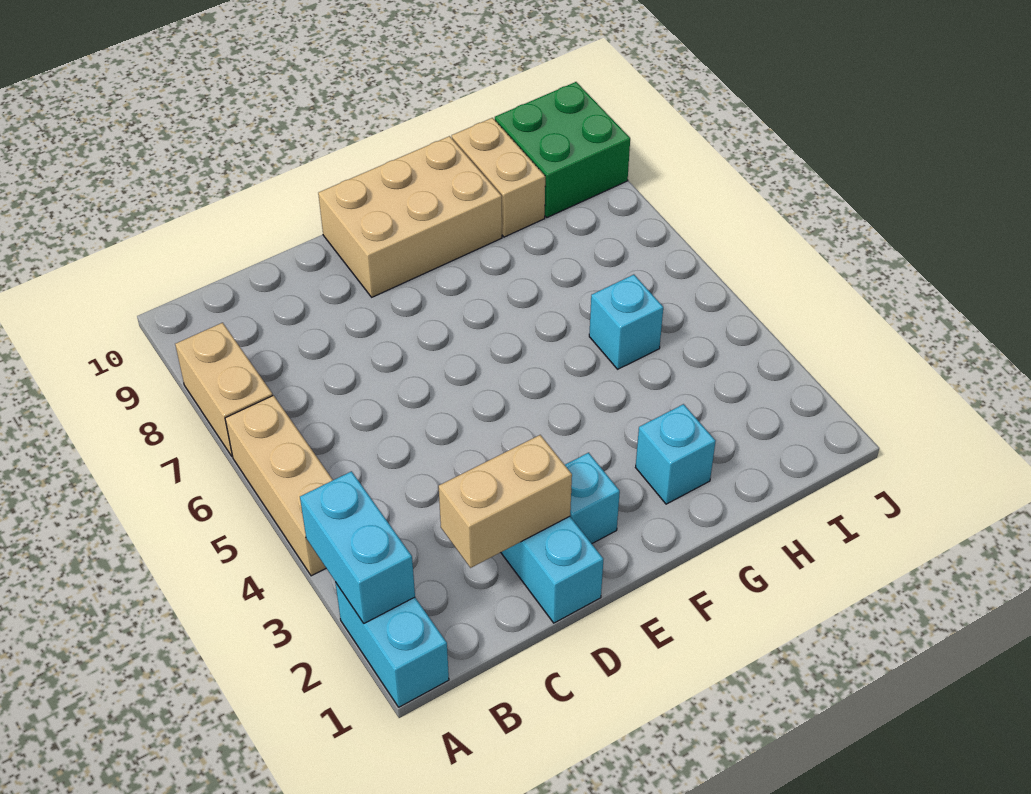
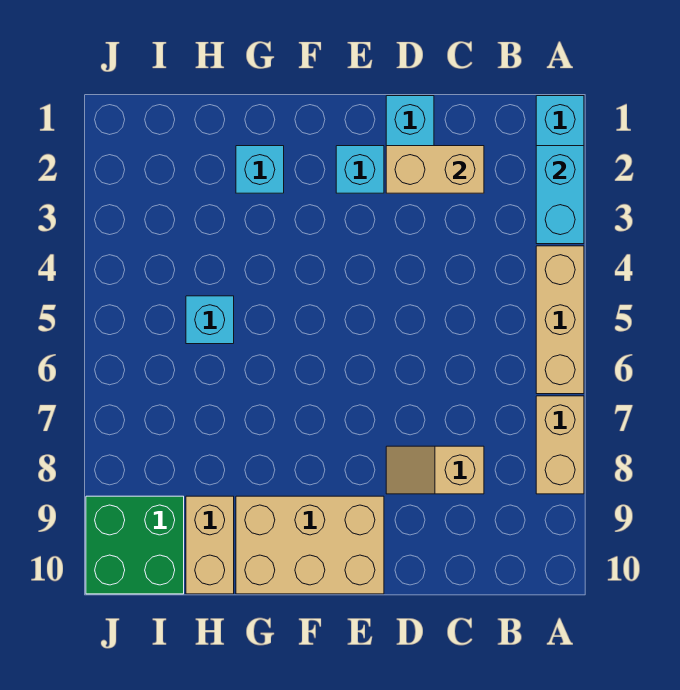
none -> tan slope C8:D8 level 1 top C

